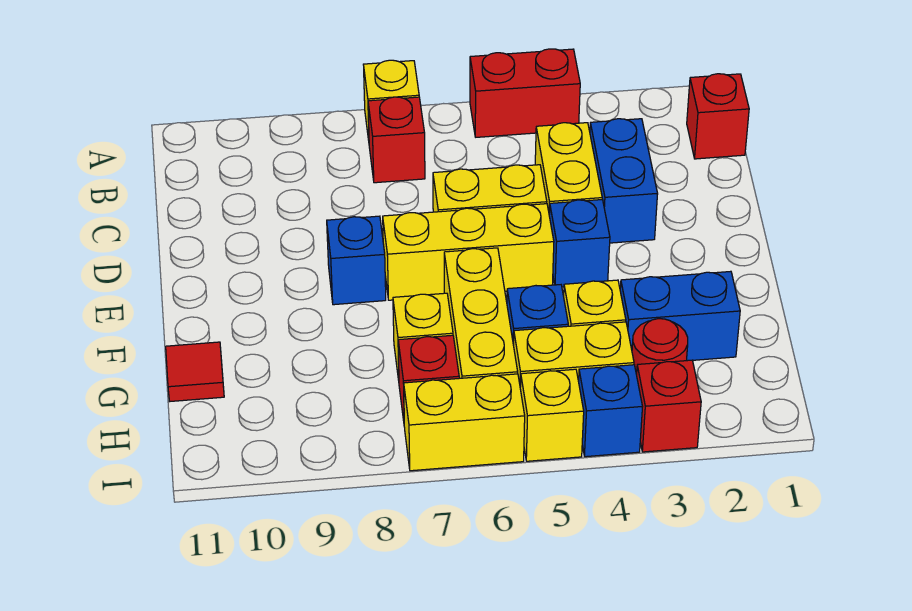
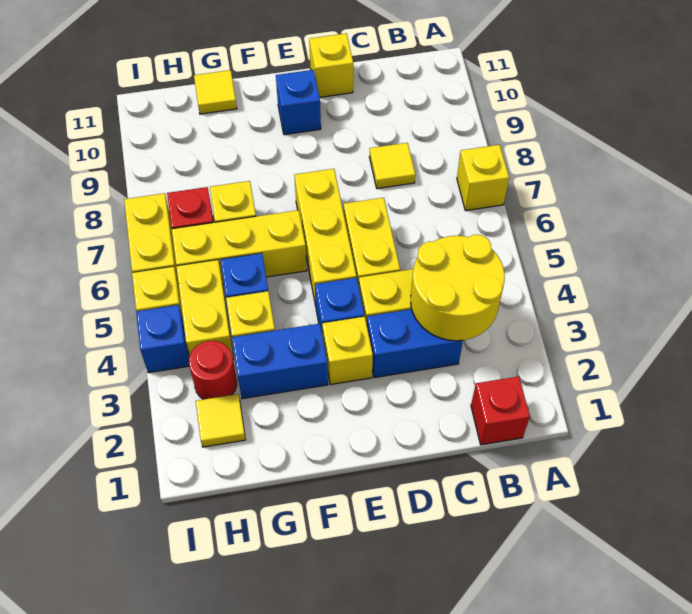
red brick A4:A5 level 1 -> none
none -> yellow round brick B3:C4 level 2
red brick B7 level 1 -> none
none -> yellow tile C8 level 1
none -> yellow brick D11 level 1
none -> yellow brick E3 level 1
blue brick E8 level 1 -> blue brick E10 level 1
blue brick G2:G3 level 1 -> blue brick F3:G3 level 1
red tile G11 level 1 -> yellow tile G11 level 1
none -> yellow tile H2 level 1
red brick I3 level 1 -> none

